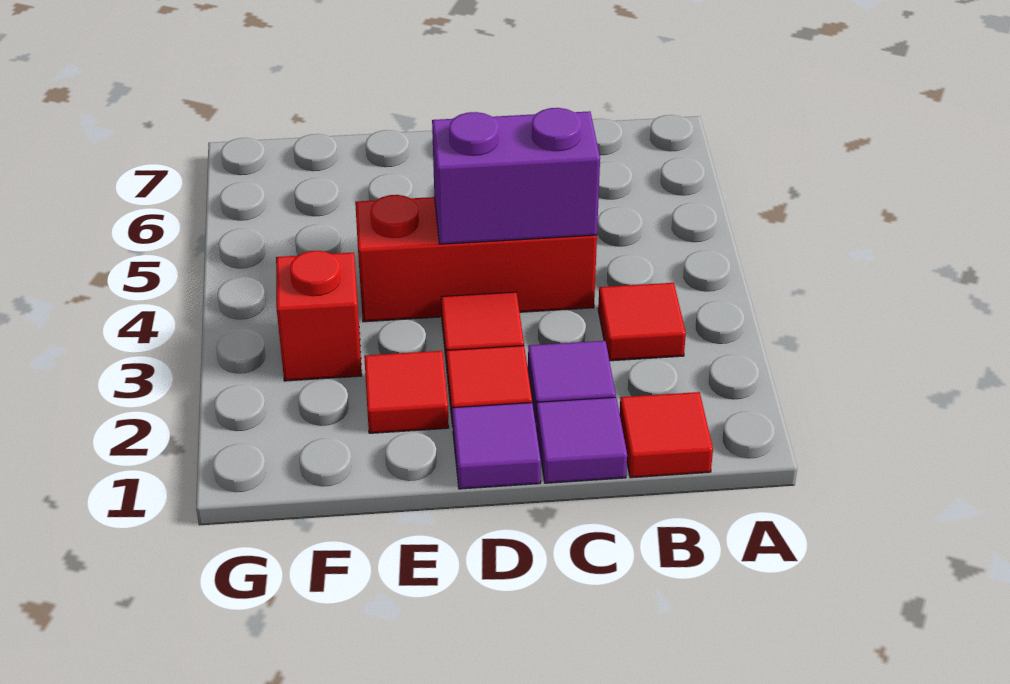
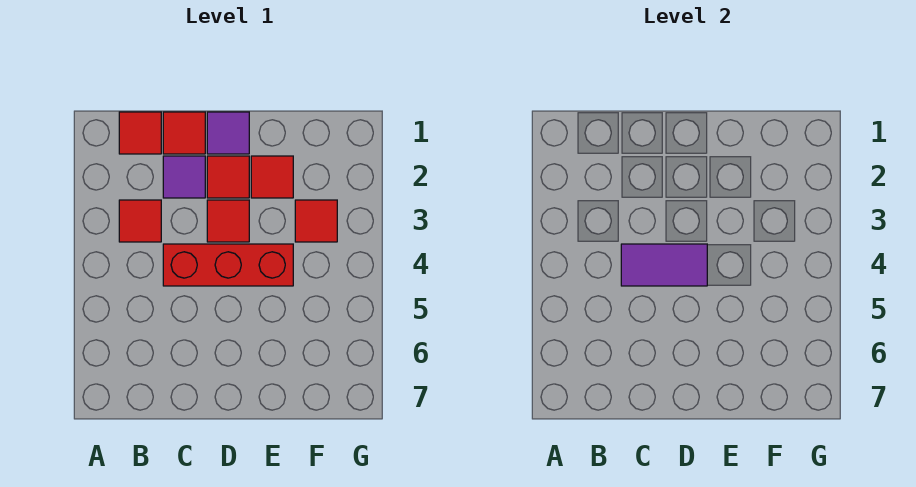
purple tile C1 level 1 -> red tile C1 level 1
purple brick C4:D4 level 2 -> purple tile C4:D4 level 2
red brick F3 level 1 -> red tile F3 level 1

